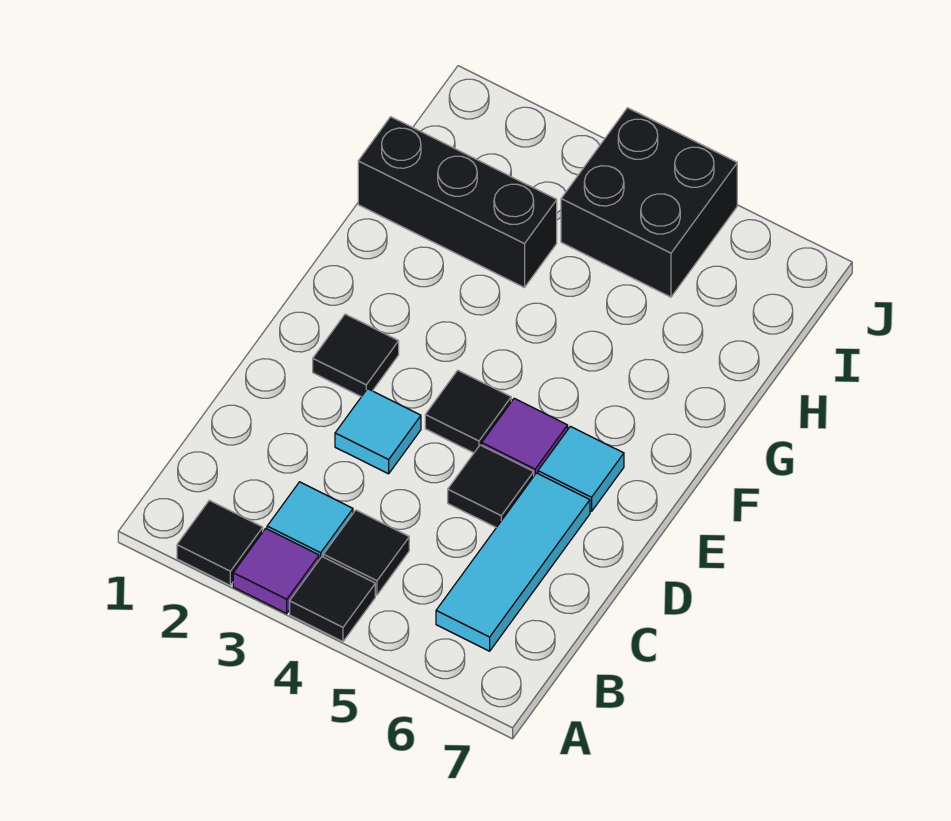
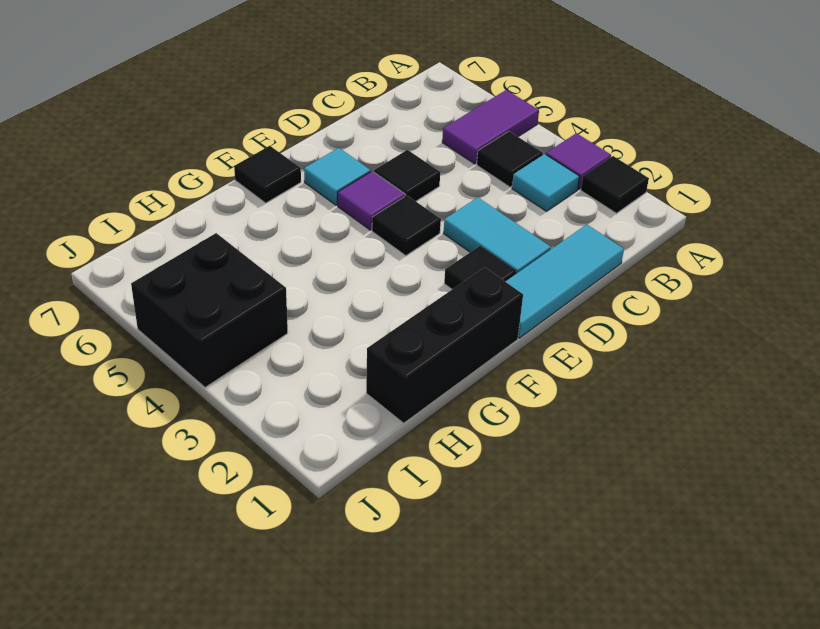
black tile A4 level 1 -> black tile F7 level 1
none -> purple tile A5:B5 level 1
cyan tile B6:D6 level 1 -> cyan tile C1:E1 level 1
cyan tile D3 level 1 -> cyan tile D2:D3 level 1
black brick H1:H3 level 1 -> black brick F1:H1 level 1

